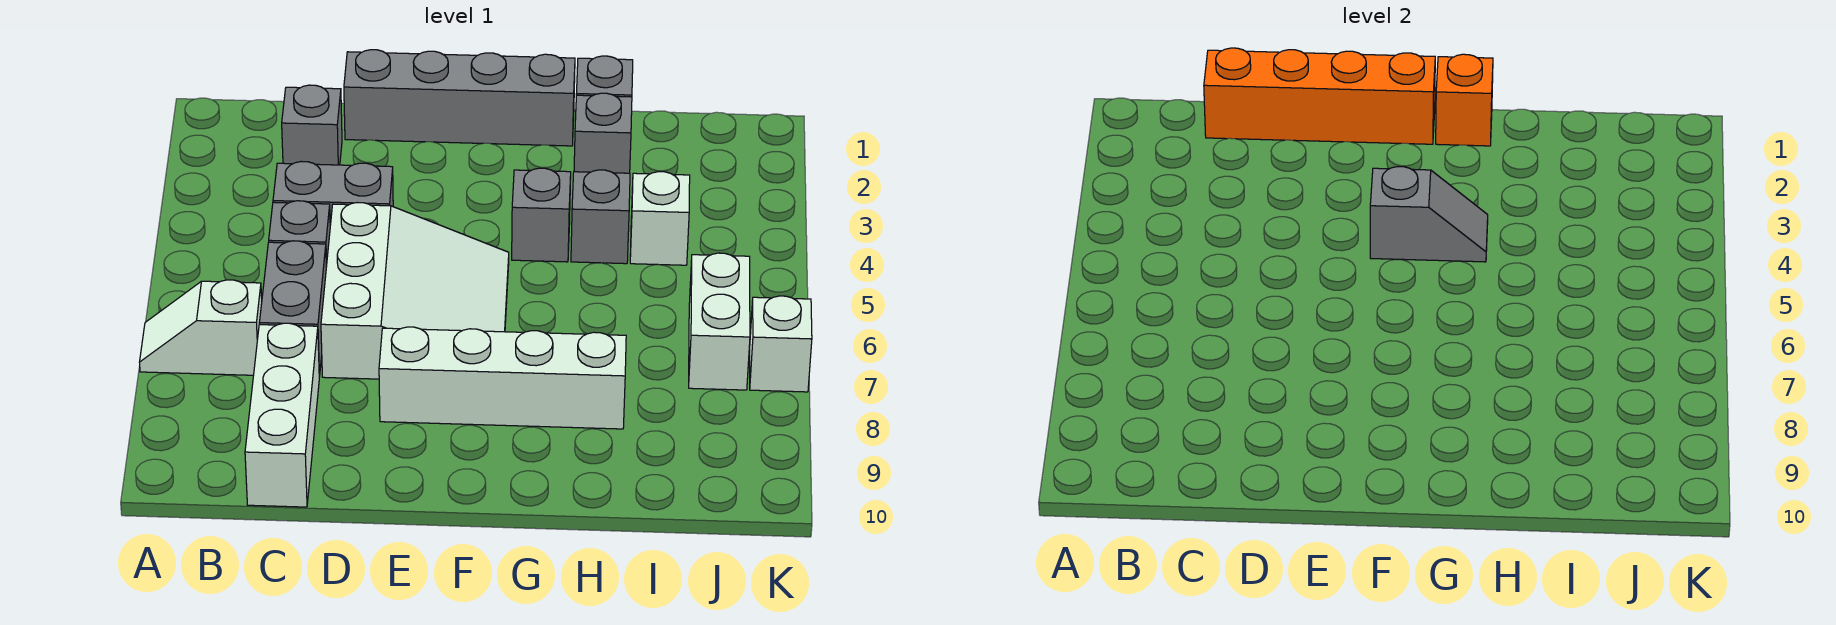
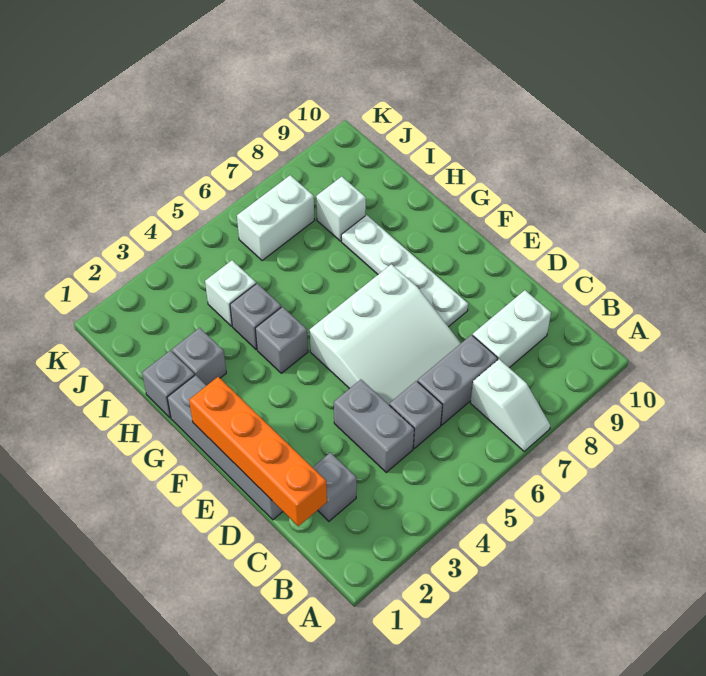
white brick C8:C10 level 1 -> white brick C8:C9 level 1
white slope D5:F7 level 1 top D -> white slope D5:F7 level 1 top F
white brick E8:H8 level 1 -> white plate E8:H8 level 1
grey slope F4:G4 level 2 top F -> none
orange brick G1 level 2 -> none
white brick K7 level 1 -> white brick I8 level 1

